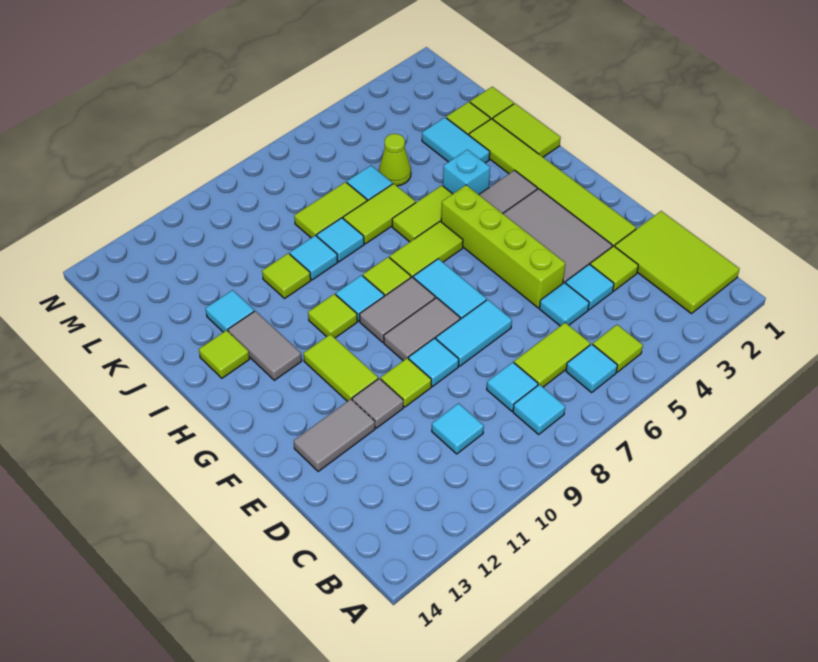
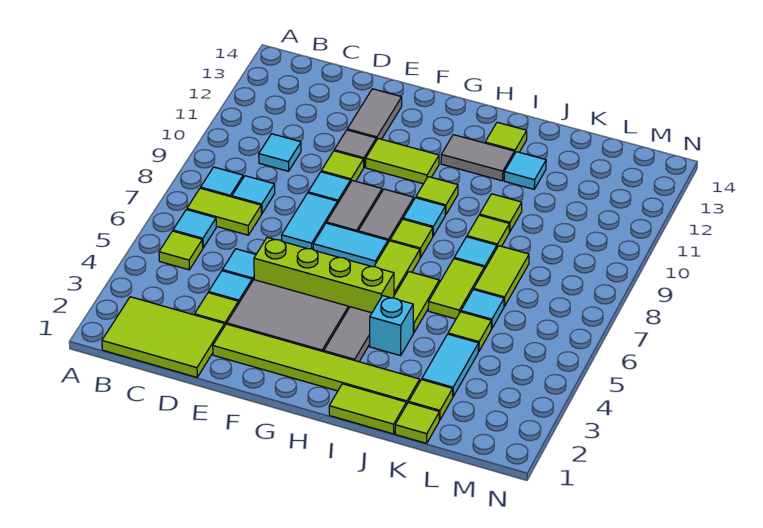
lime tile C6:C7 level 1 -> lime tile B7:C7 level 1
cyan tile J3:K3 level 1 -> cyan tile K3:K4 level 1
cyan tile J9 level 1 -> lime tile J9 level 1
lime cone K5 level 1 -> lime tile K5 level 1

